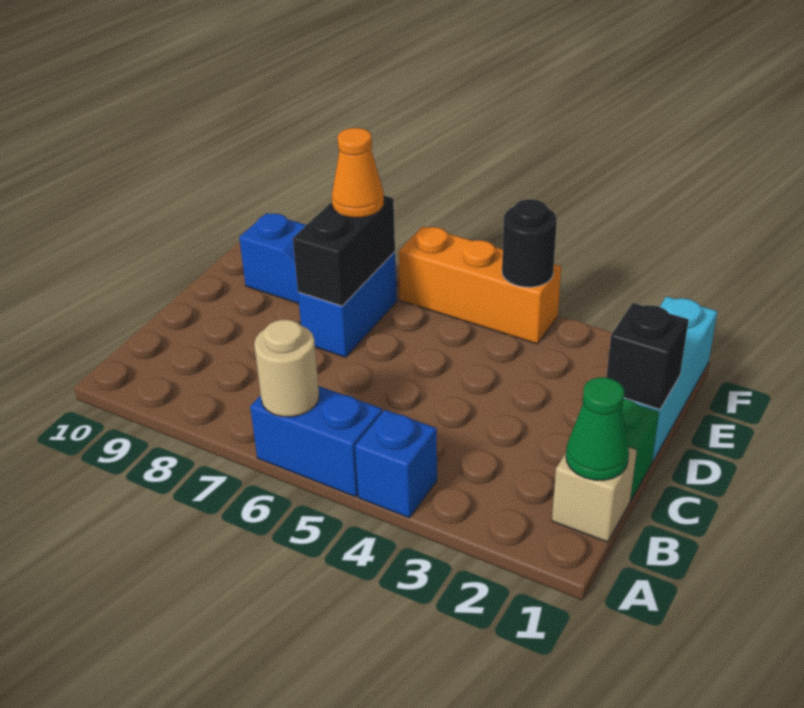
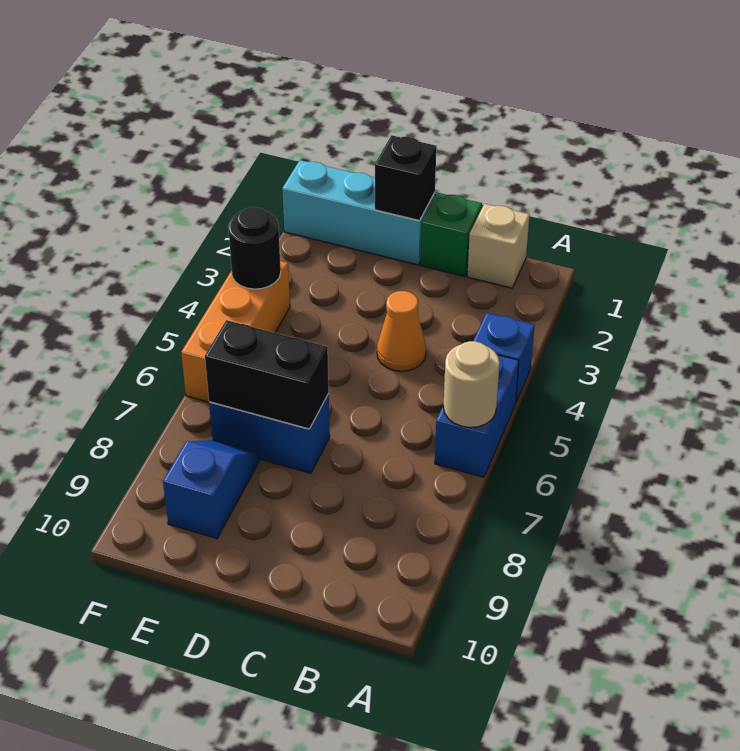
green cone B1 level 2 -> none
orange cone E7 level 3 -> orange cone C4 level 1

